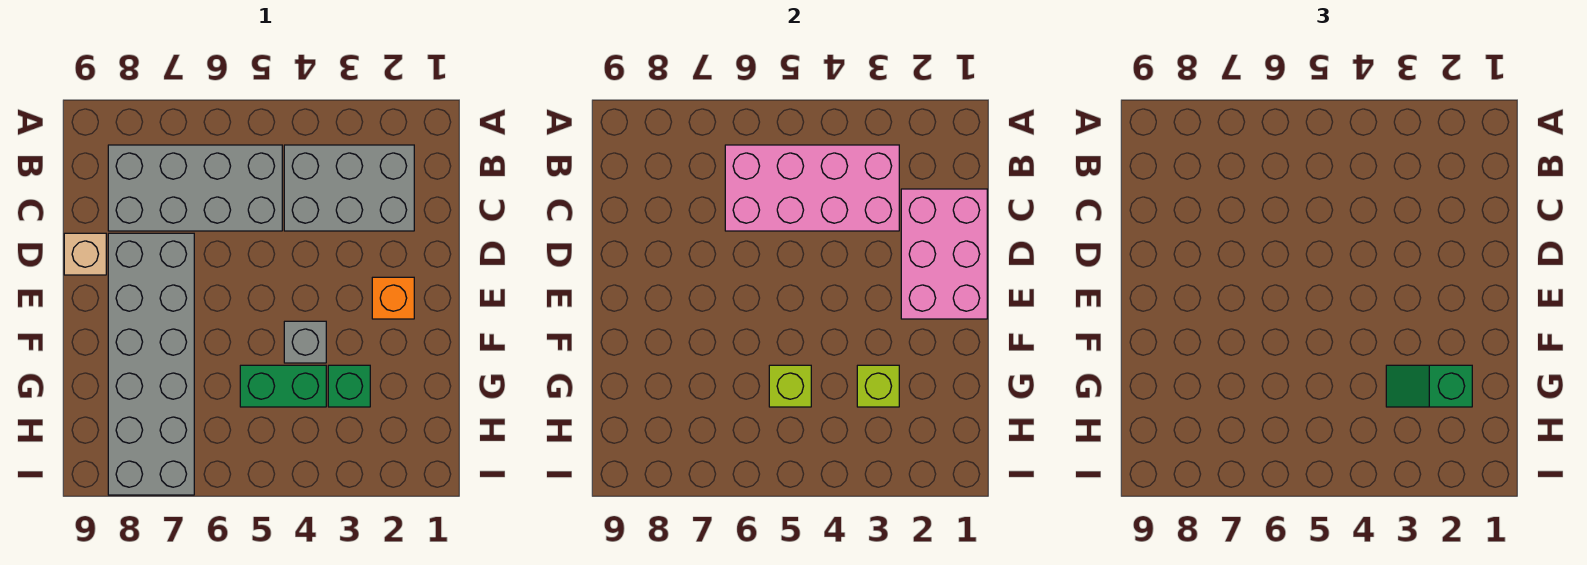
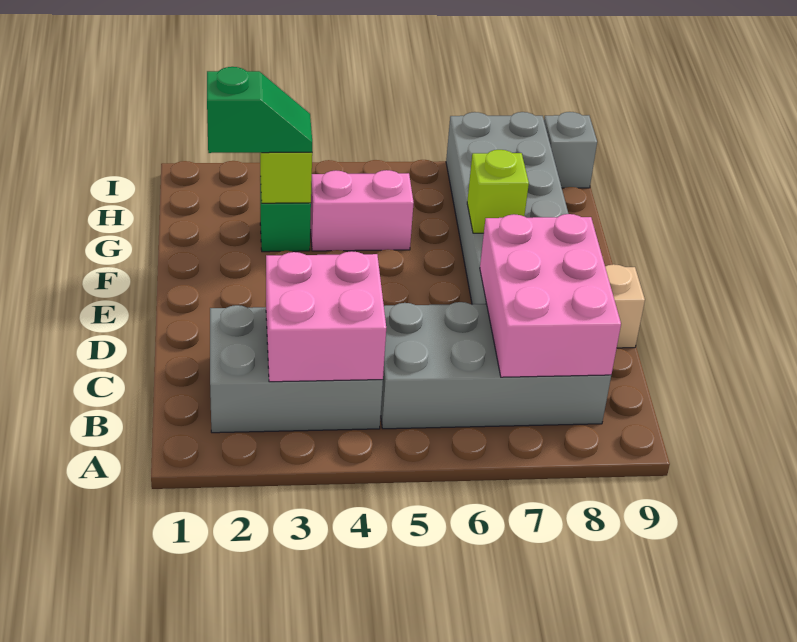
pink brick B3:C6 level 2 -> pink brick B3:C4 level 2
pink brick C1:E2 level 2 -> pink brick B7:D8 level 2
orange brick E2 level 1 -> none
grey brick F4 level 1 -> grey brick I9 level 1
green brick G4:G5 level 1 -> pink brick G4:G5 level 1
lime brick G5 level 2 -> lime brick F7 level 2

